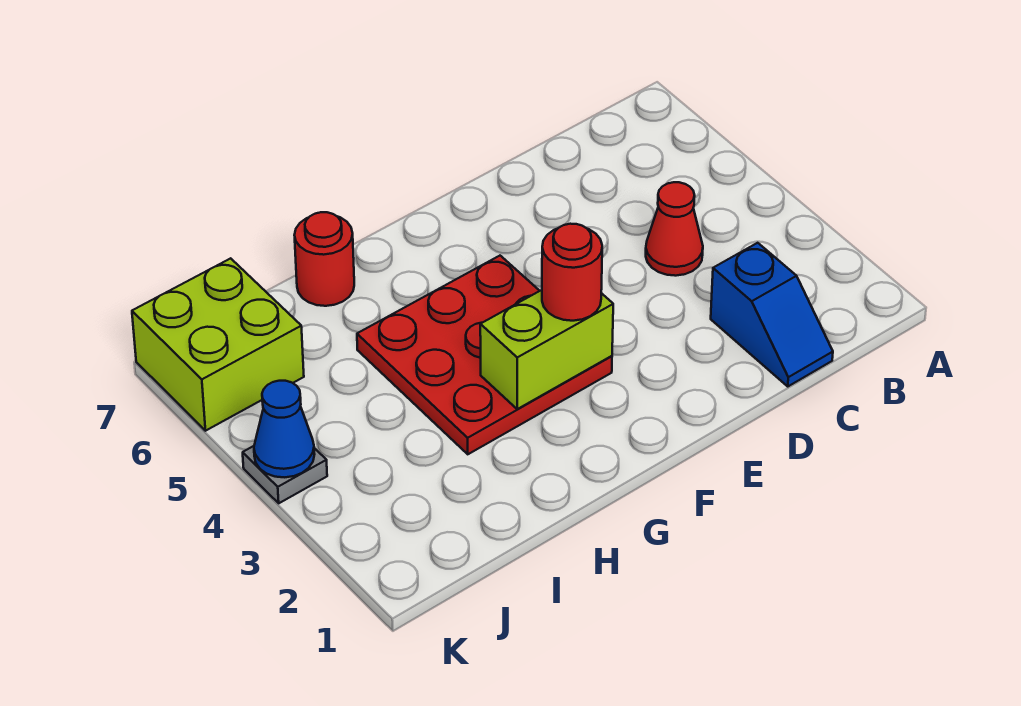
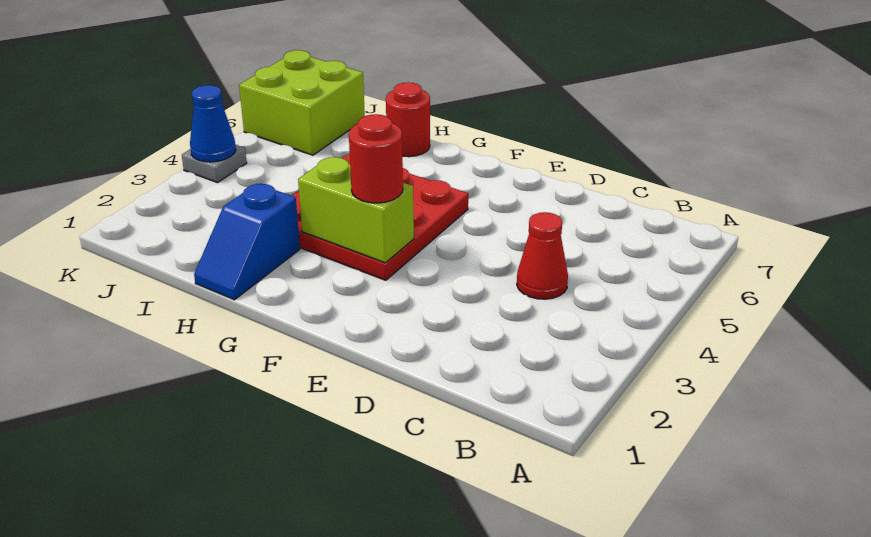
blue slope C1:C2 level 1 top 2 -> blue slope H1:H2 level 1 top 2

